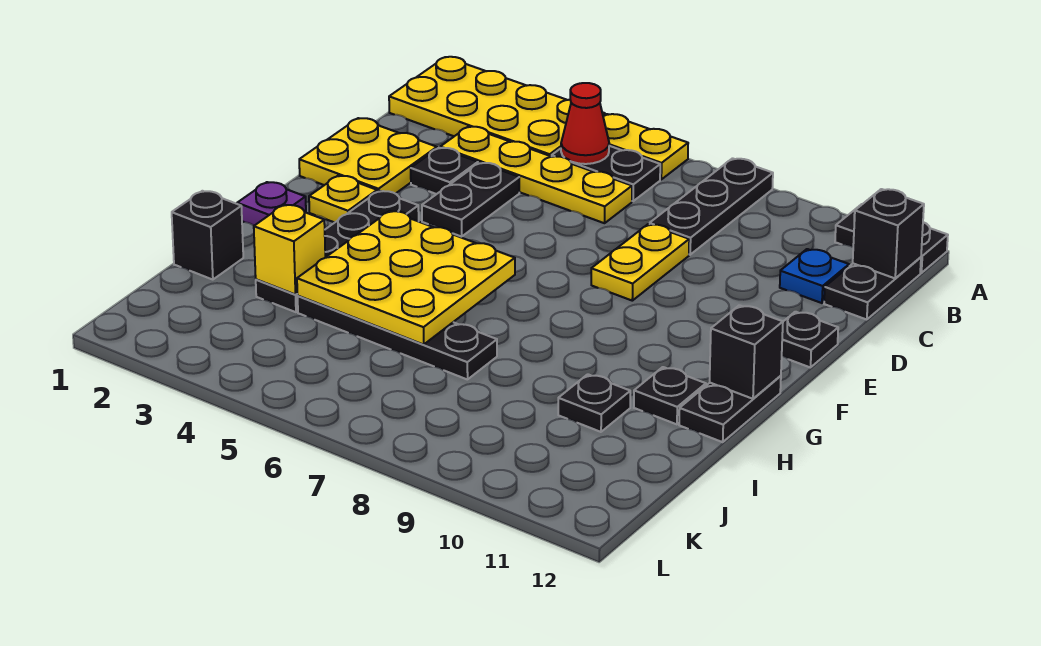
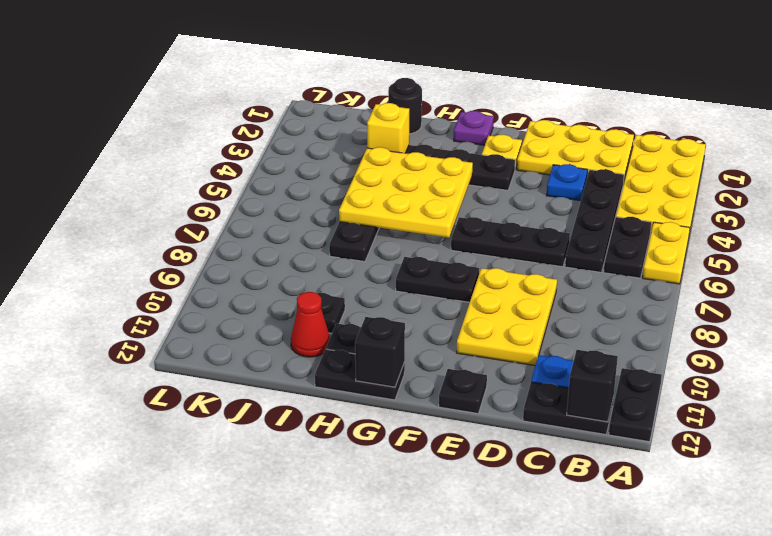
black plate A8:C8 level 1 -> black plate D6:F6 level 1
red cone B5 level 2 -> red cone I11 level 1
yellow plate C3:C6 level 1 -> black plate C3:C6 level 1
yellow plate D1:E2 level 1 -> yellow plate C1:E2 level 1
black plate D3 level 1 -> blue plate D3 level 1
black plate D4:E4 level 1 -> black plate F8:G8 level 1
yellow plate D8:E8 level 1 -> yellow plate D8:E10 level 1
black brick I1 level 1 -> black round brick I1 level 1

